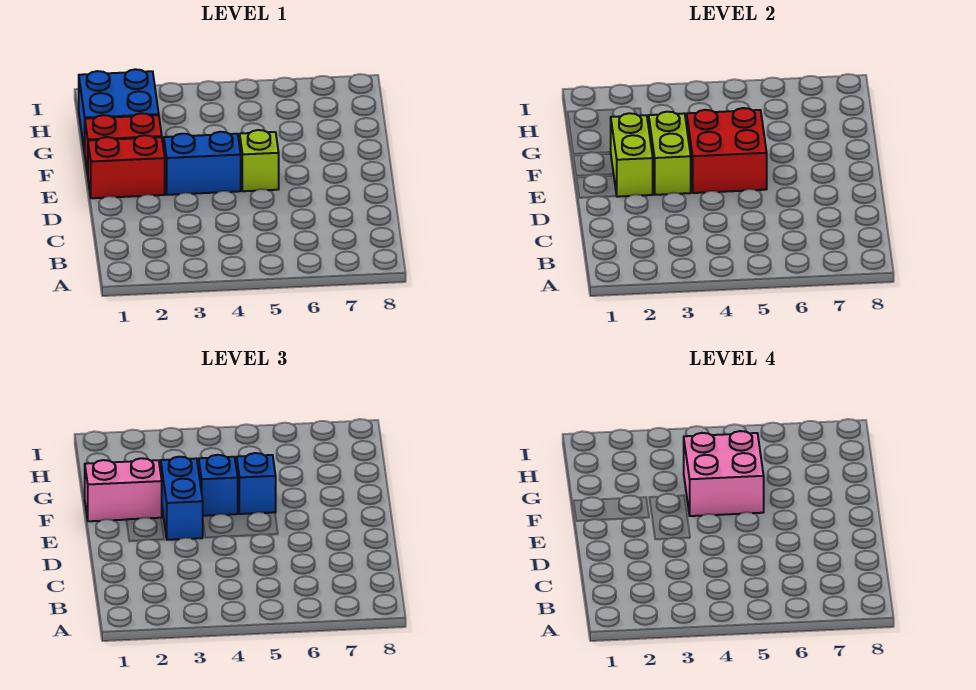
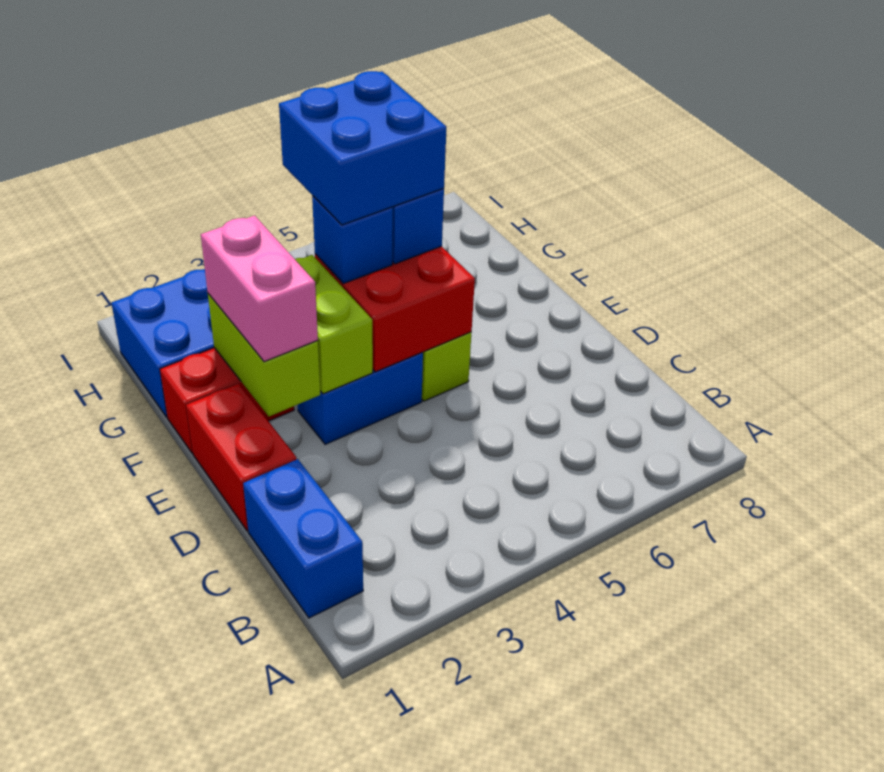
red brick E1:E2 level 1 -> red brick D1:E1 level 1
blue brick E3:F3 level 3 -> blue brick B1:C1 level 1
pink brick F1:F2 level 3 -> pink brick E2:F2 level 3
pink brick F4:G5 level 4 -> blue brick F4:G5 level 4

